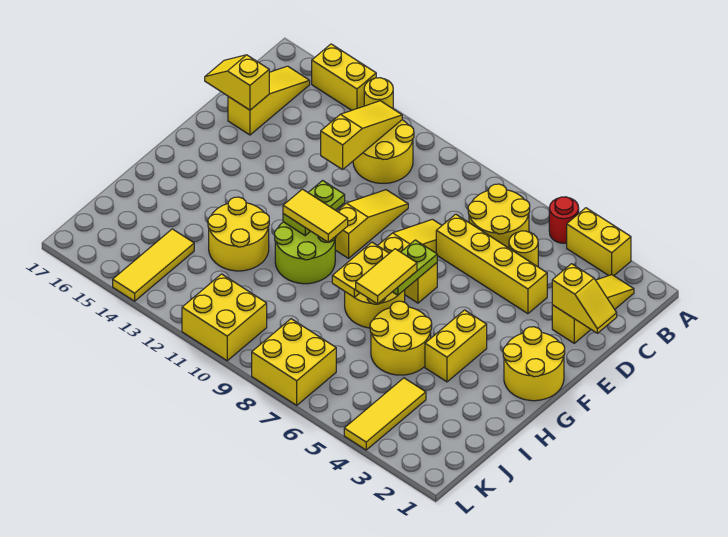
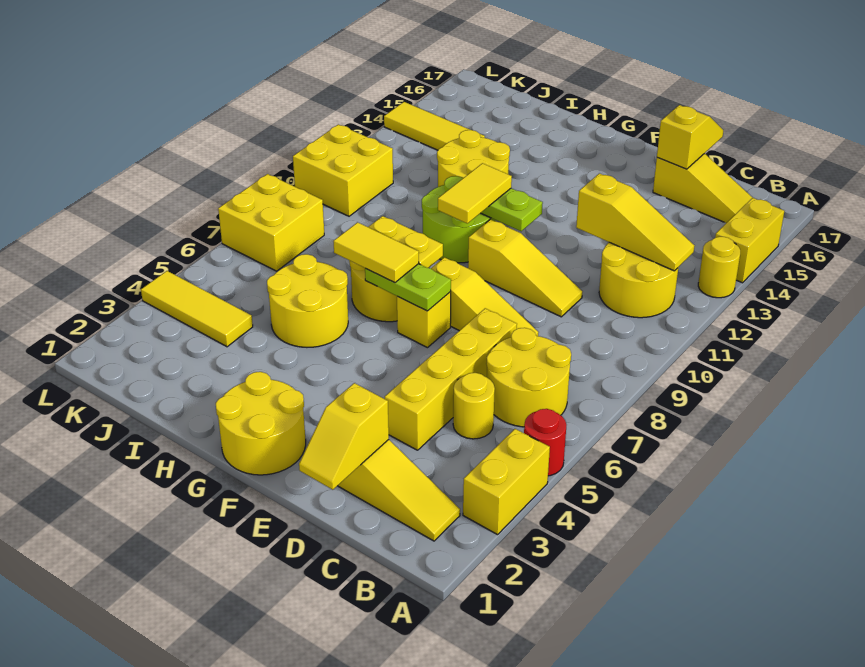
yellow brick G4:H4 level 1 -> none

